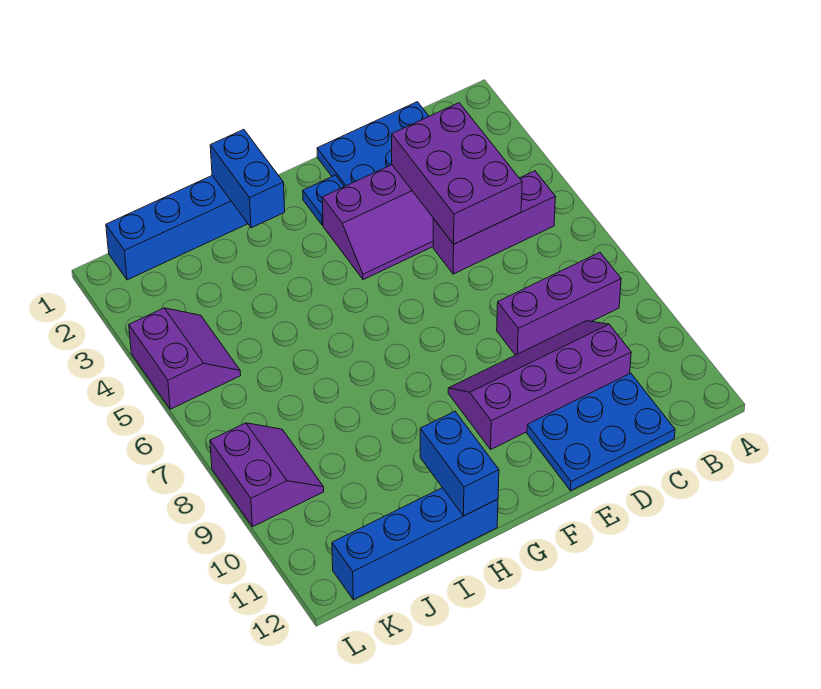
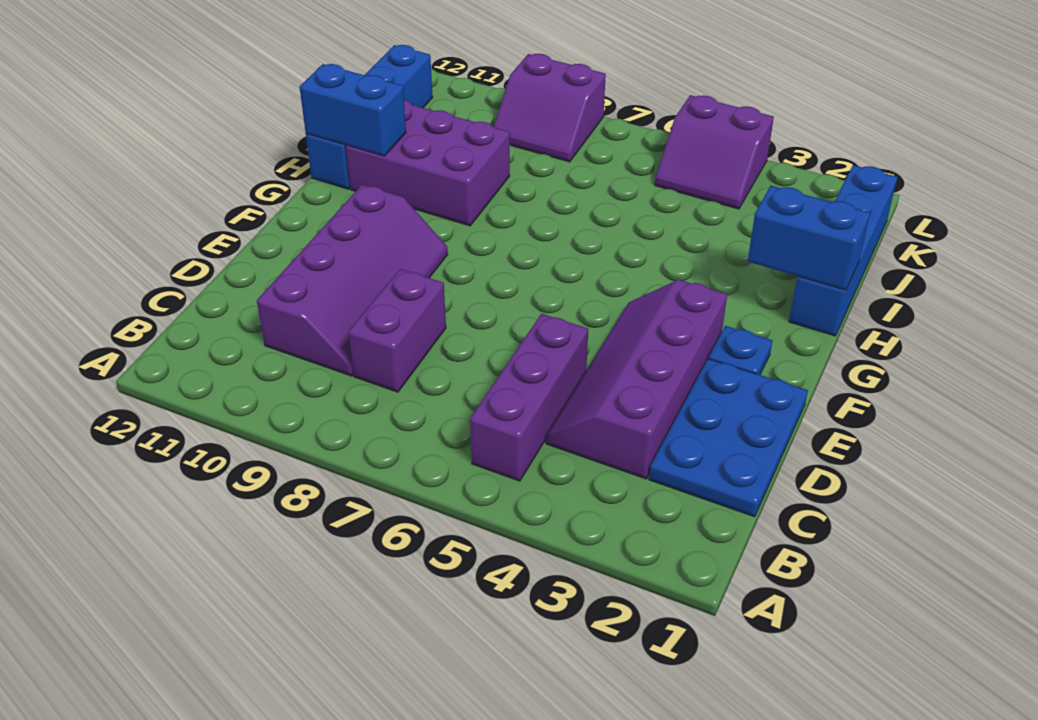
purple brick B8:D8 level 1 -> purple brick C8:D8 level 1
purple brick C3:D5 level 2 -> purple brick H9:I11 level 1
blue plate C11:E12 level 1 -> none

